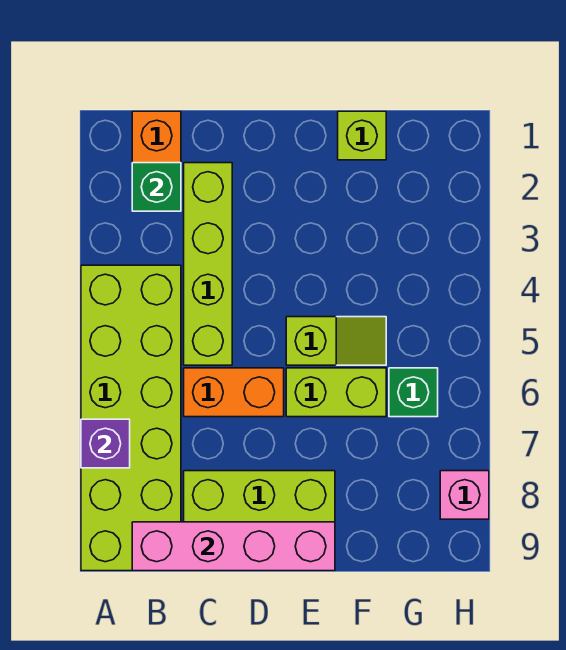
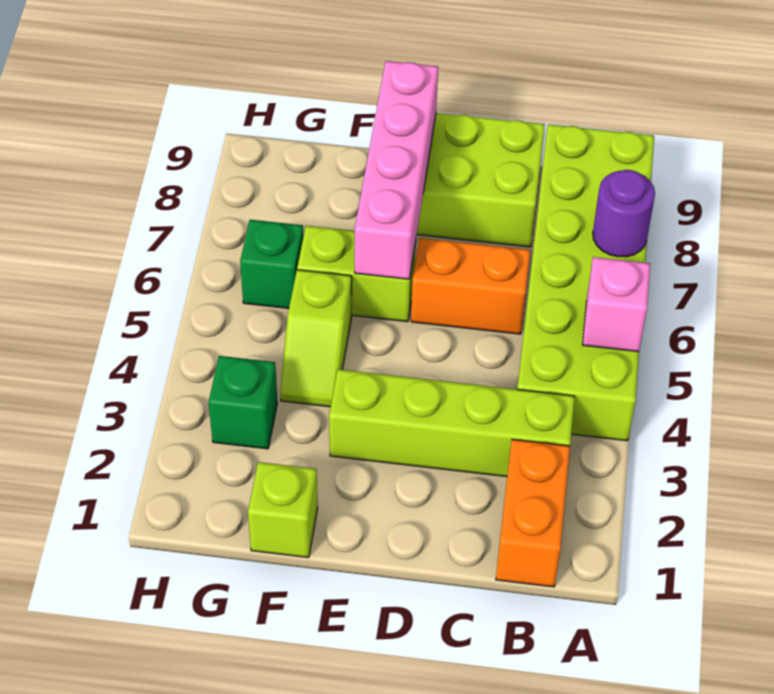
purple brick A7 level 2 -> purple round brick A7 level 2
green brick B2 level 2 -> green brick G3 level 1
pink brick B9:E9 level 2 -> pink brick E6:E9 level 2
lime brick C2:C5 level 1 -> lime brick B3:E3 level 1
lime slope E5:F5 level 1 top E -> lime slope F4:F5 level 1 top 5
pink brick H8 level 1 -> pink brick A5 level 2

